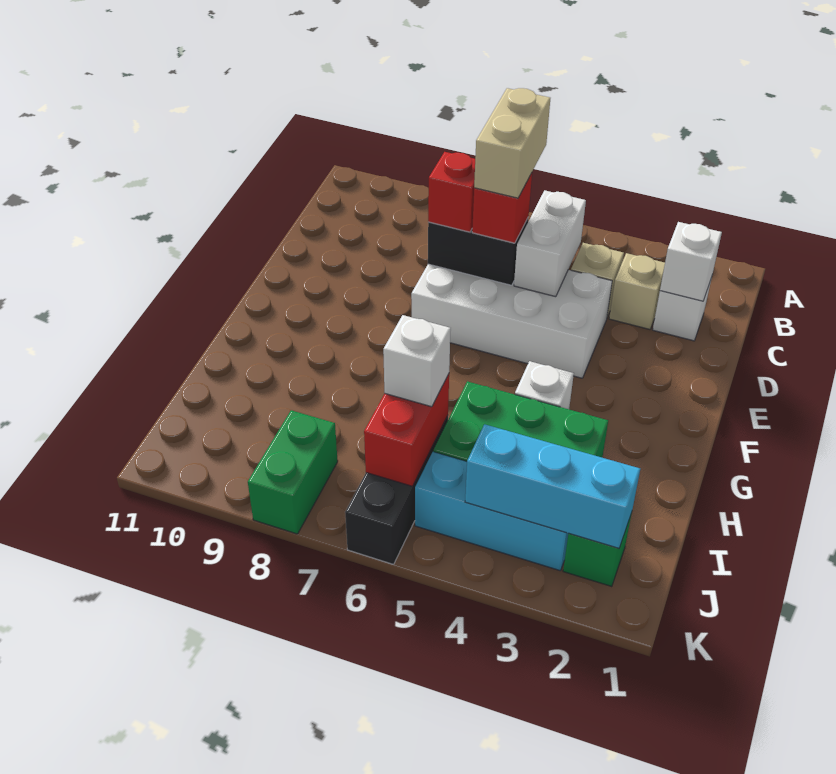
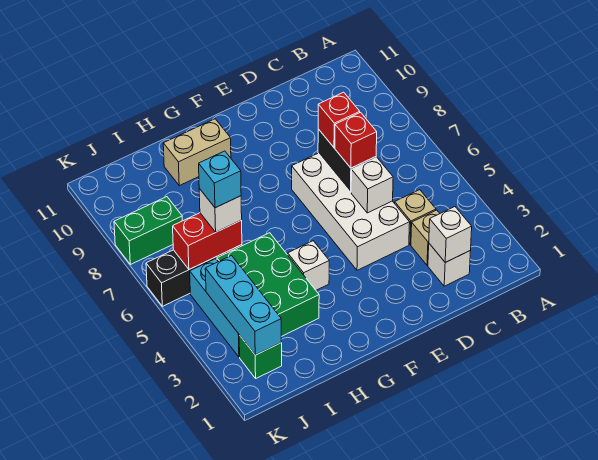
white brick C5:D5 level 2 -> white brick D5 level 2
tan brick C6:D6 level 4 -> tan brick G10:H10 level 1
none -> cyan brick I6 level 4

